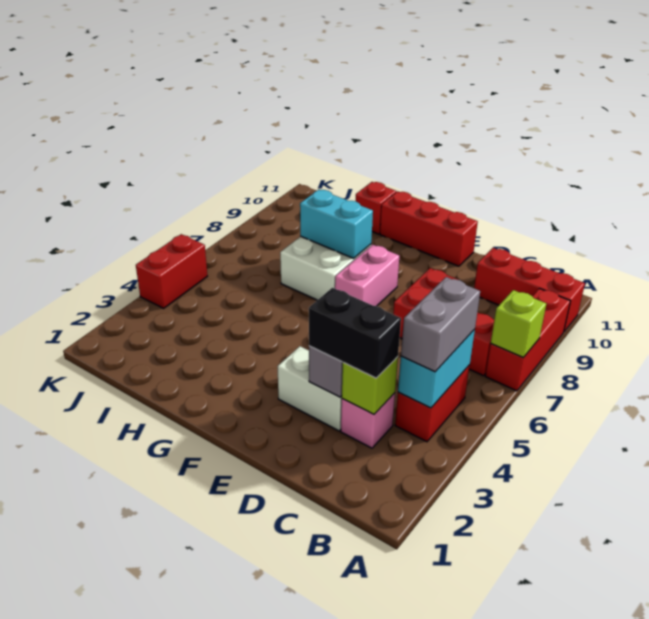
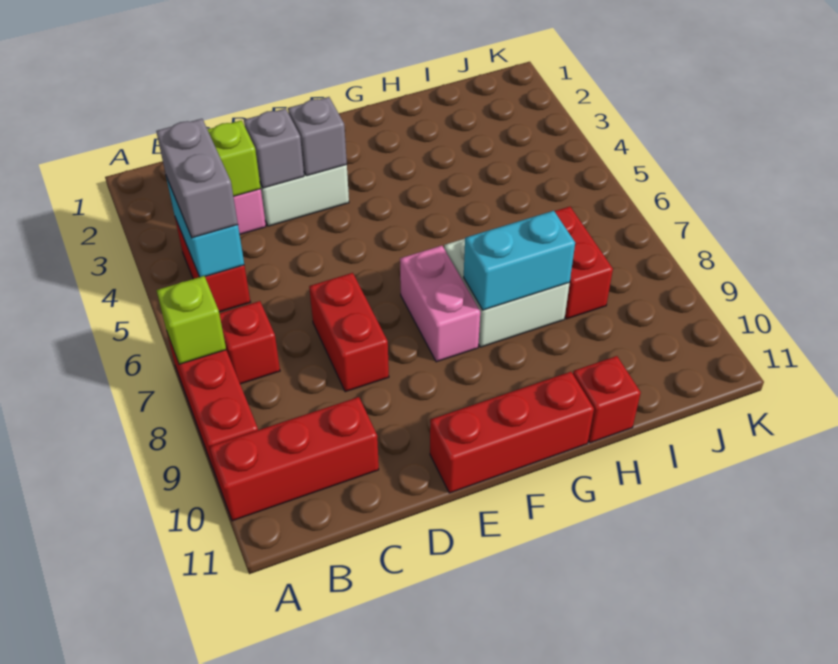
black brick C3:D3 level 3 -> none
none -> grey brick E3 level 2
red brick K4:K5 level 1 -> red brick I7:I8 level 1

